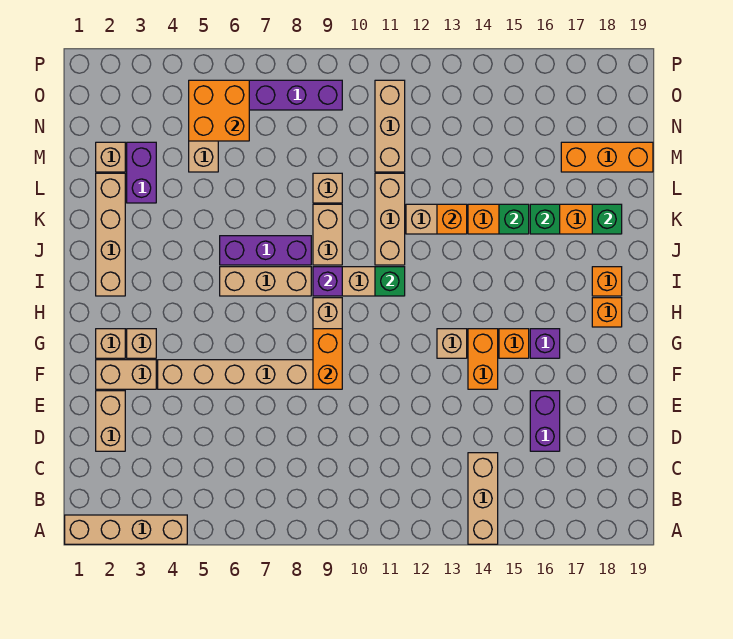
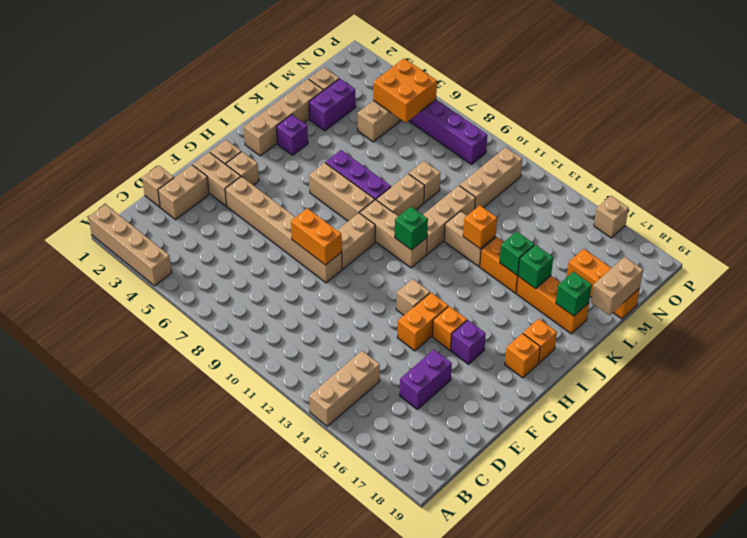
none -> tan brick D1 level 1
orange brick F9:G9 level 2 -> orange brick F8:F9 level 2
purple brick I9 level 2 -> purple brick J3 level 1
none -> tan brick L19:M19 level 2
none -> tan brick P16 level 1

